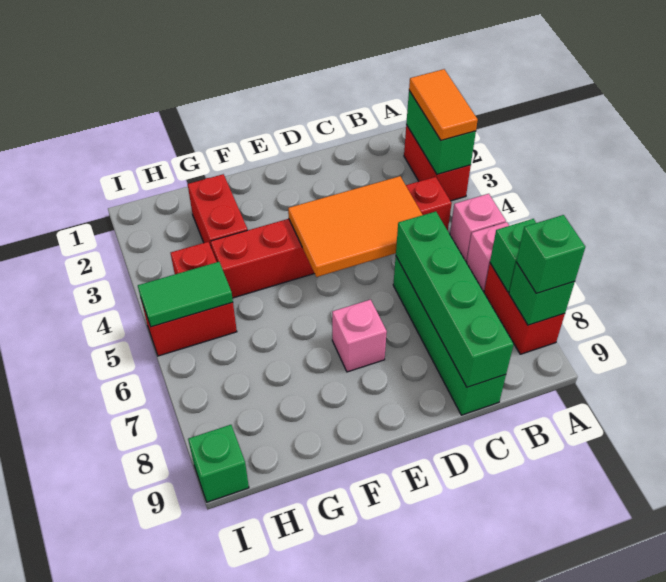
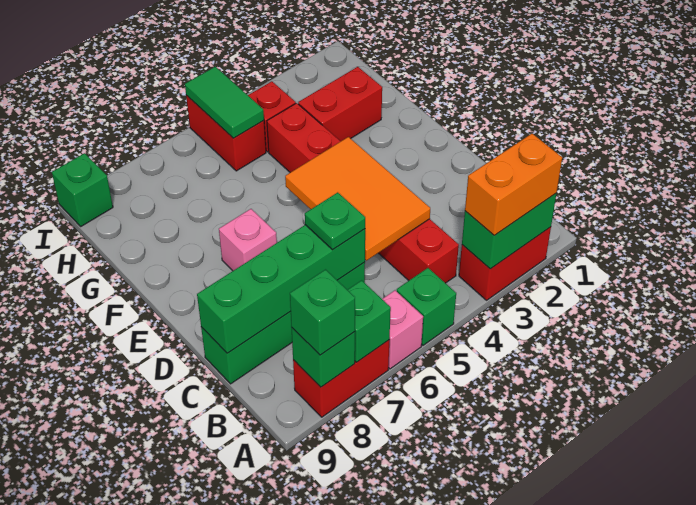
orange tile A2:A3 level 3 -> orange brick A2:A3 level 3
pink brick A5 level 1 -> green brick A5 level 1
none -> green plate C6 level 3

